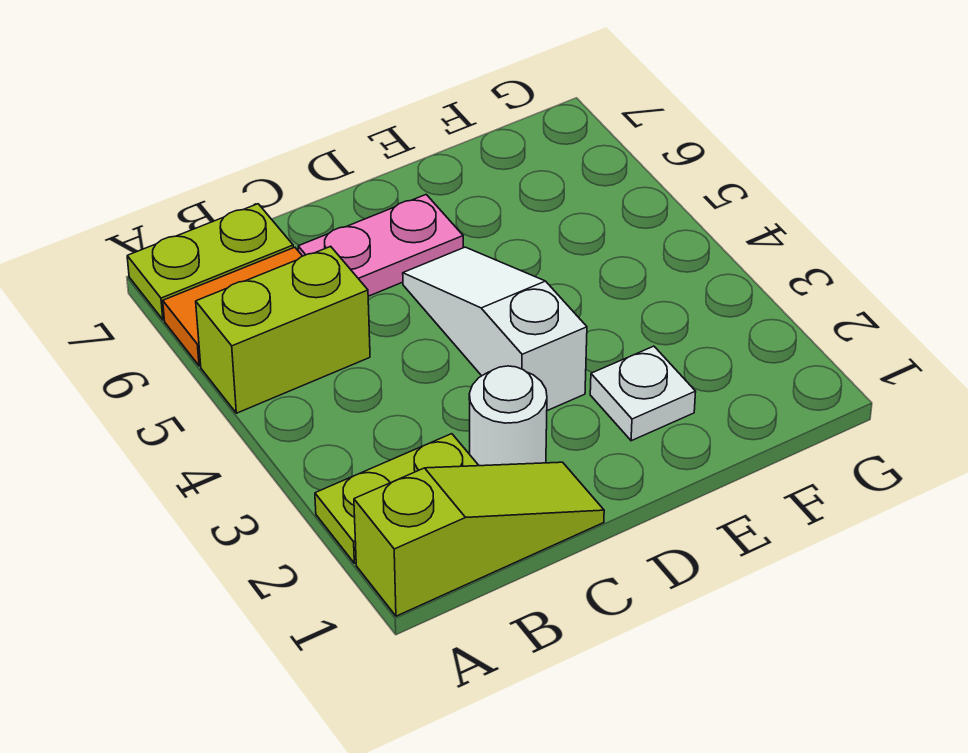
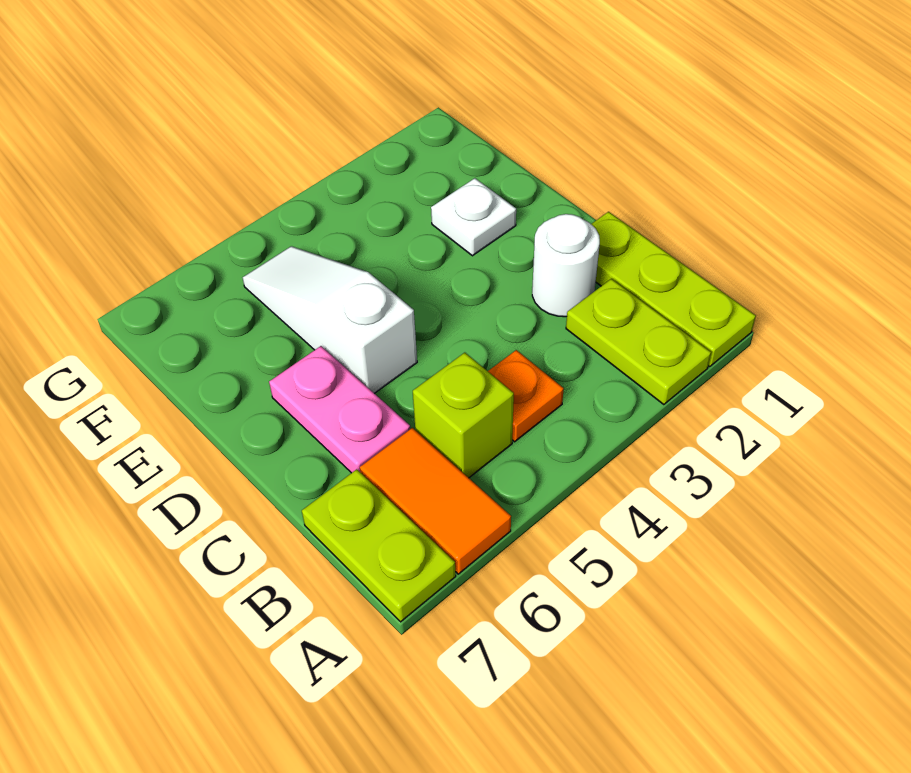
lime slope A1:C1 level 1 top A -> lime plate A1:C1 level 1
lime brick A5:B5 level 1 -> lime brick B5 level 1
none -> orange plate B4 level 1
white slope D3:D5 level 1 top 3 -> white slope D5:F5 level 1 top D

